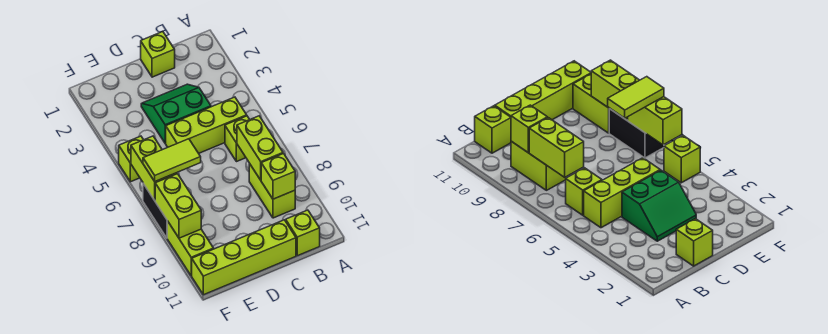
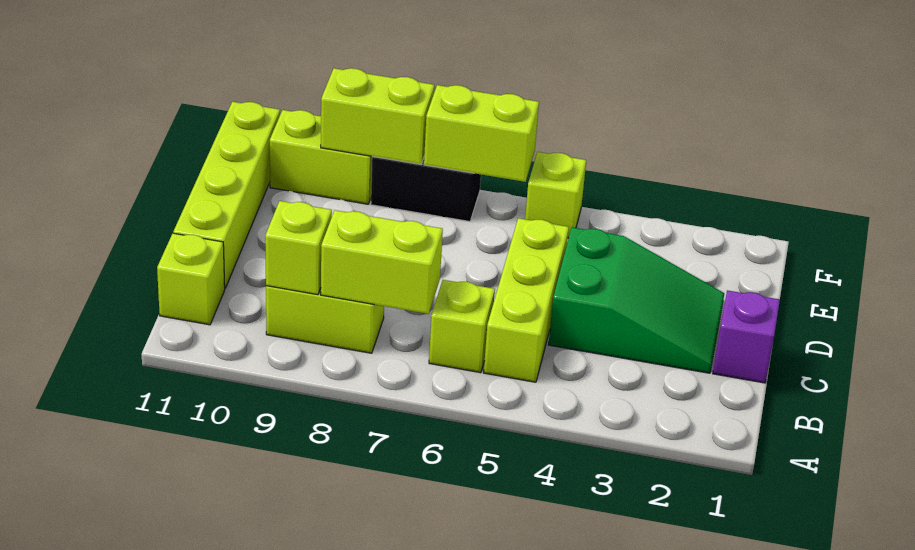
lime brick C1 level 1 -> purple brick C1 level 1
green slope C3:D4 level 1 top 4 -> green slope C2:D4 level 1 top 4
lime tile E7:F7 level 3 -> none

